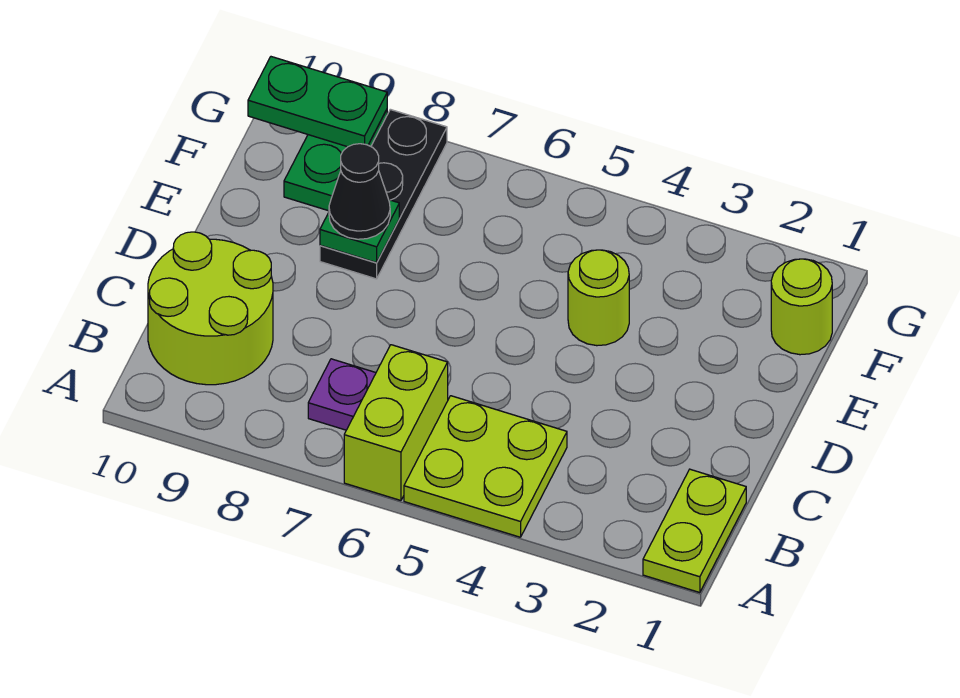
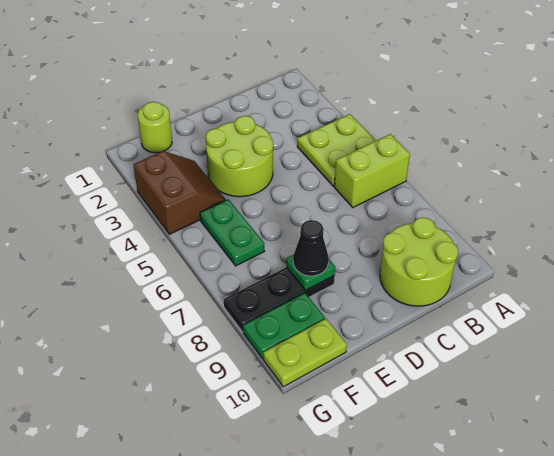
lime plate A1:B1 level 1 -> lime plate F10:G10 level 1
purple plate B7 level 1 -> none
lime round brick E4 level 1 -> lime round brick D3:E4 level 1
none -> brown slope F3:G4 level 1 top G
green plate G9:G10 level 2 -> green plate F5:F6 level 1

